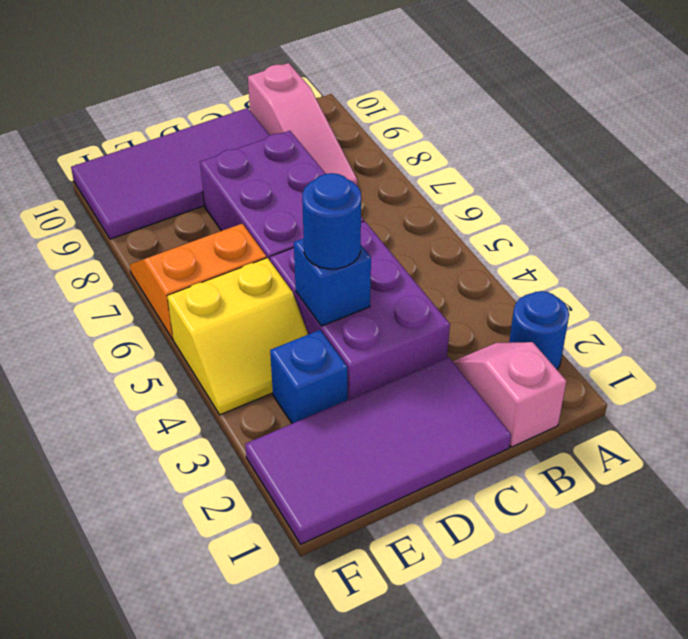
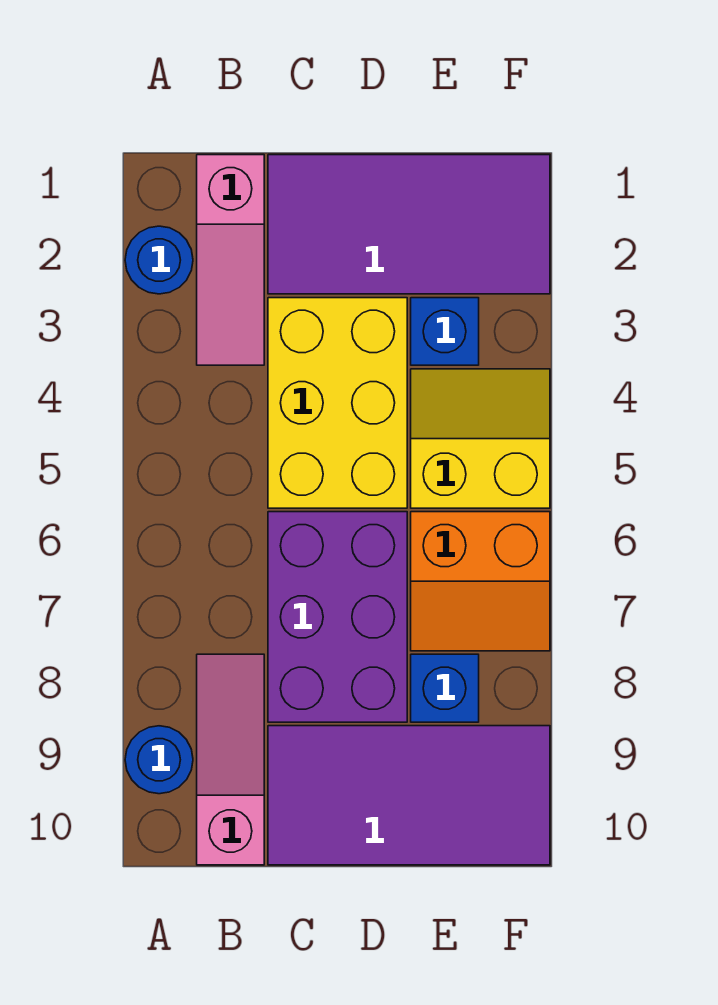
pink slope B1:B2 level 1 top 1 -> pink slope B1:B3 level 1 top 1
purple brick C3:D5 level 1 -> yellow brick C3:D5 level 1
blue brick D4 level 2 -> blue brick E8 level 1
blue round brick D4 level 3 -> blue round brick A9 level 1

